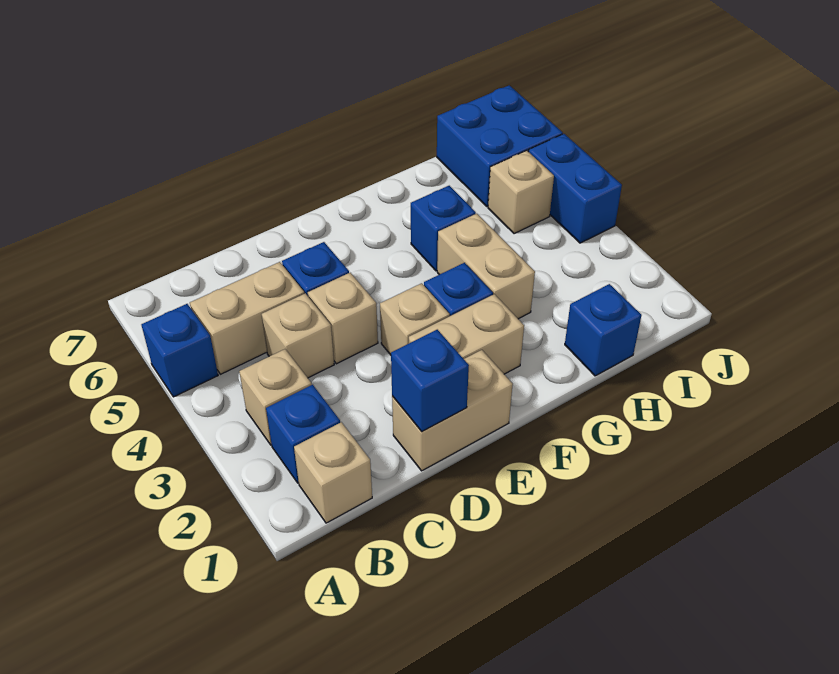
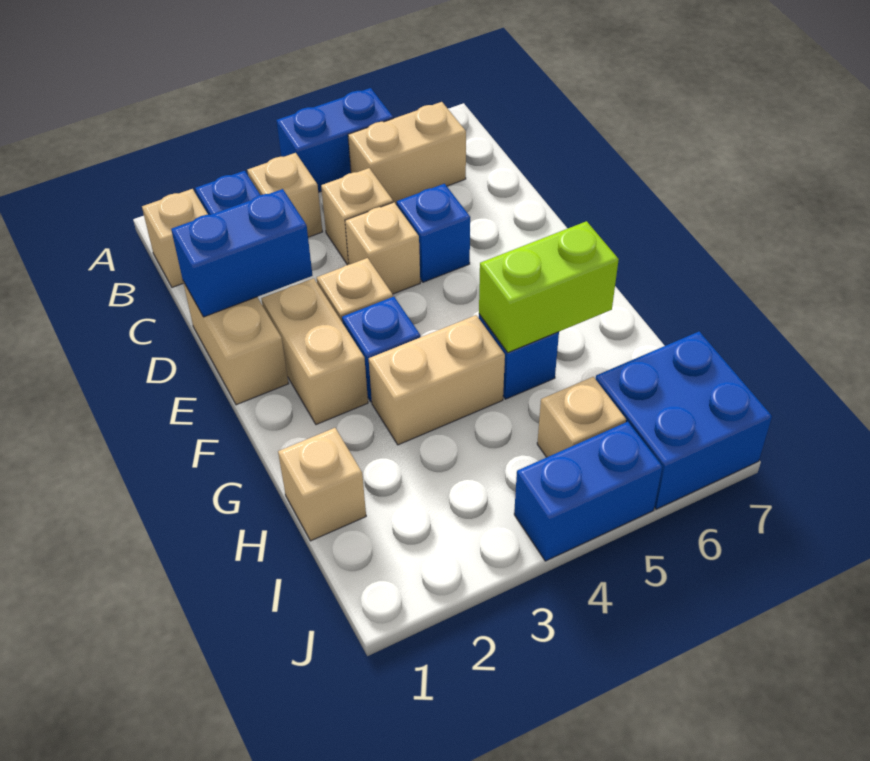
blue brick A5 level 1 -> blue brick A4:A5 level 1
tan brick B5:C5 level 1 -> tan brick B5:B6 level 1
blue brick D1 level 2 -> blue brick D1:D2 level 2
none -> lime brick G5:G6 level 2
blue brick H1 level 1 -> tan brick H1 level 1

